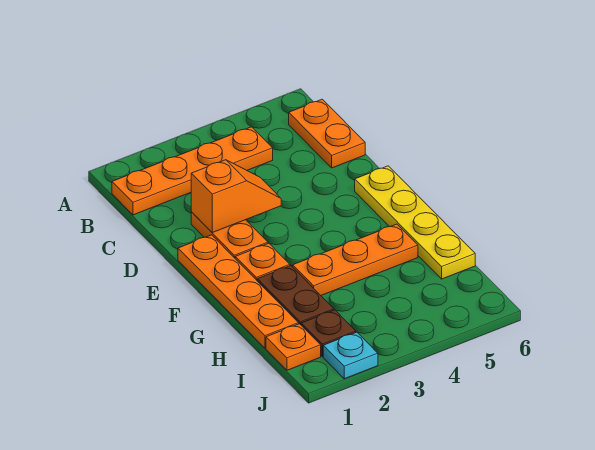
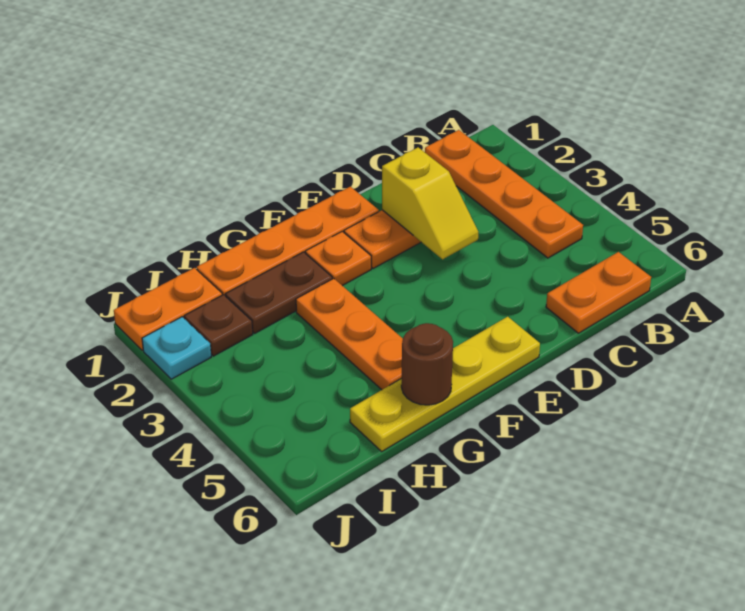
orange slope D2:D3 level 2 top 2 -> yellow slope D2:D3 level 2 top 2
none -> brown round brick G6 level 2
orange plate I1 level 1 -> orange plate I1:J1 level 1

